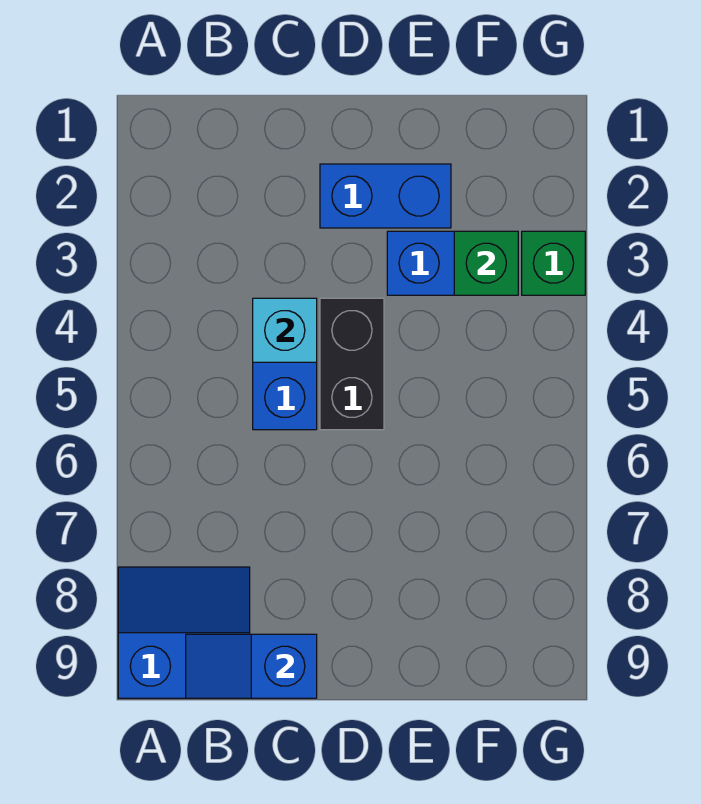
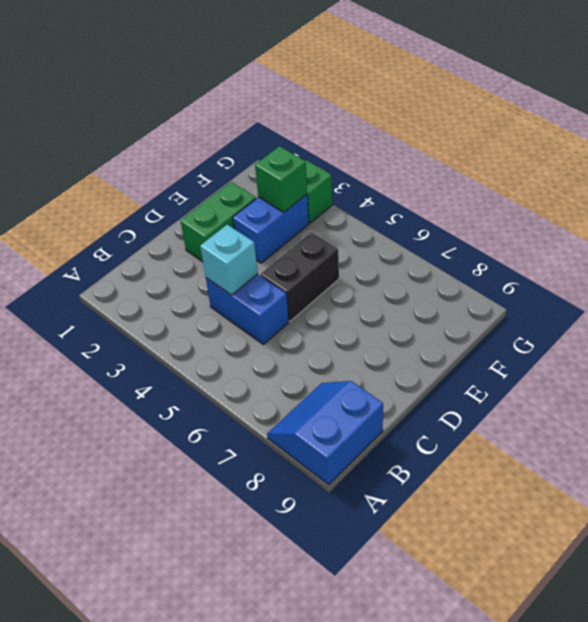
blue slope B9:C9 level 2 top C -> none
blue brick D2:E2 level 1 -> green brick D2:E2 level 1
black brick D4:D5 level 1 -> black brick D5:E5 level 1

